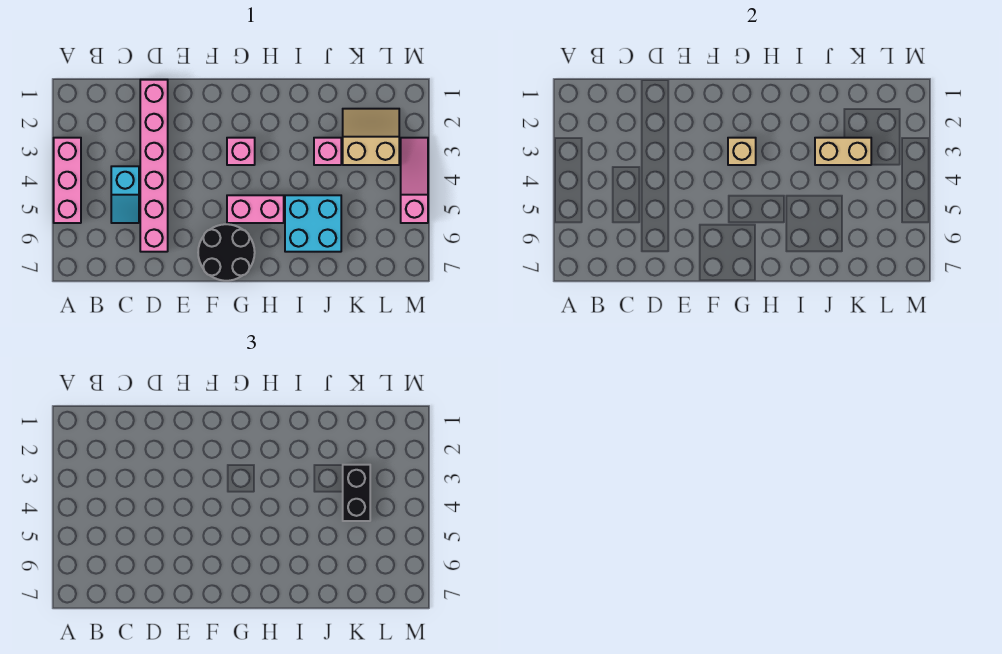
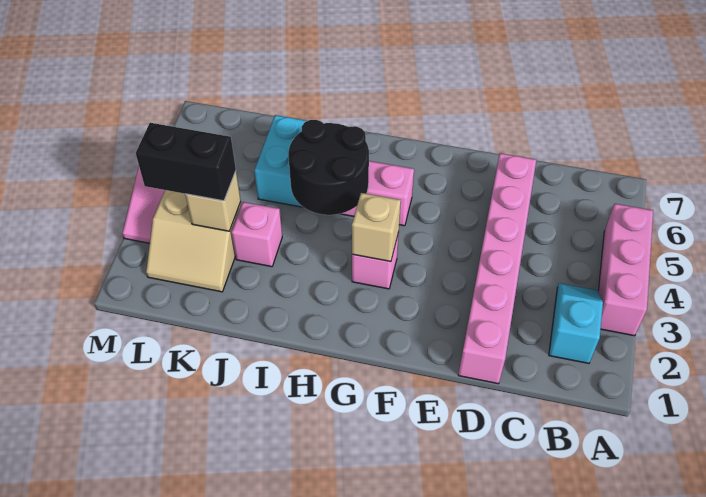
cyan slope C4:C5 level 1 top 4 -> cyan slope B2:B3 level 1 top 2
black round brick F6:G7 level 1 -> black round brick H4:I5 level 2
tan brick J3:K3 level 2 -> tan brick K3 level 2
black brick K3:K4 level 3 -> black brick K3:L3 level 3

